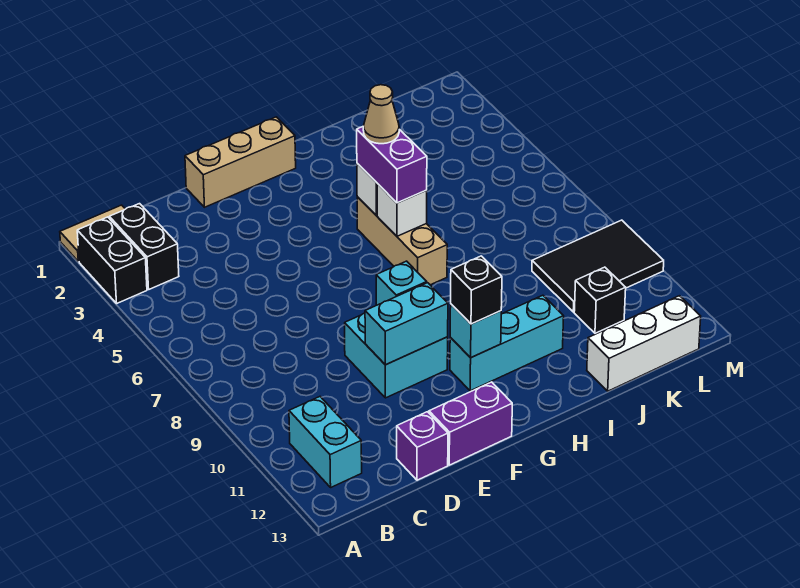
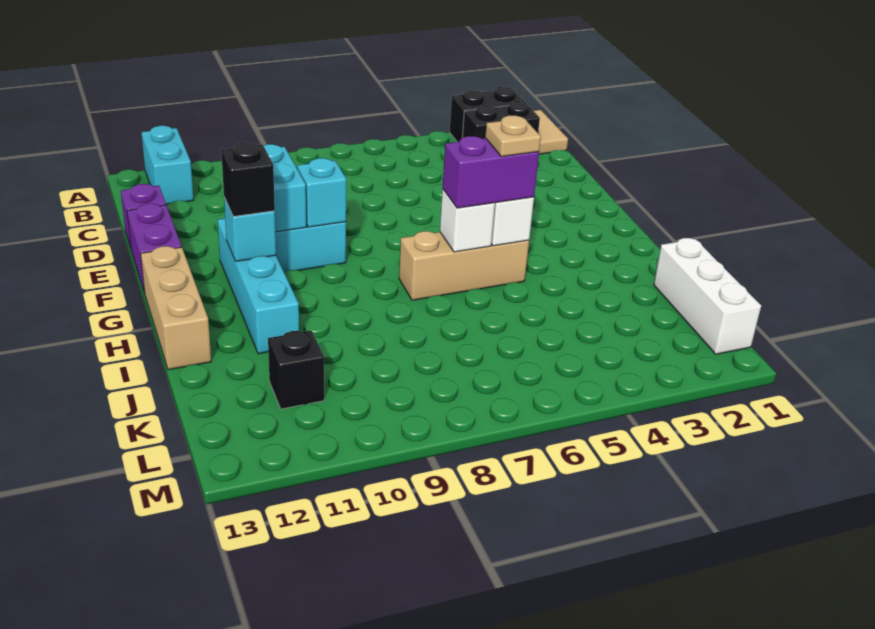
cyan brick B11:B12 level 1 -> cyan brick A12:B12 level 1
tan brick E1:G1 level 1 -> tan brick G13:I13 level 1
cyan brick G11:I11 level 1 -> cyan brick F11:I11 level 1
tan cone H5 level 4 -> tan plate H5 level 4
white brick J13:L13 level 1 -> white brick J1:L1 level 1
black tile K9:M10 level 1 -> none

